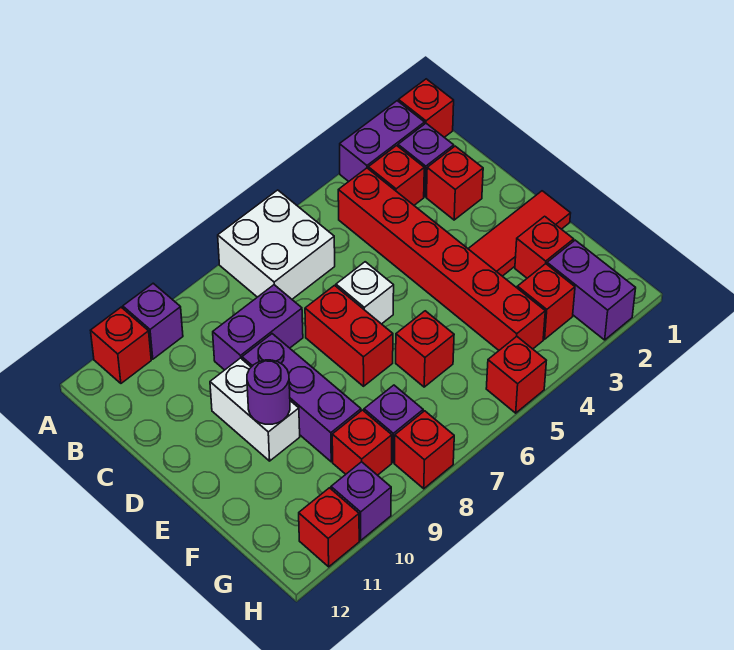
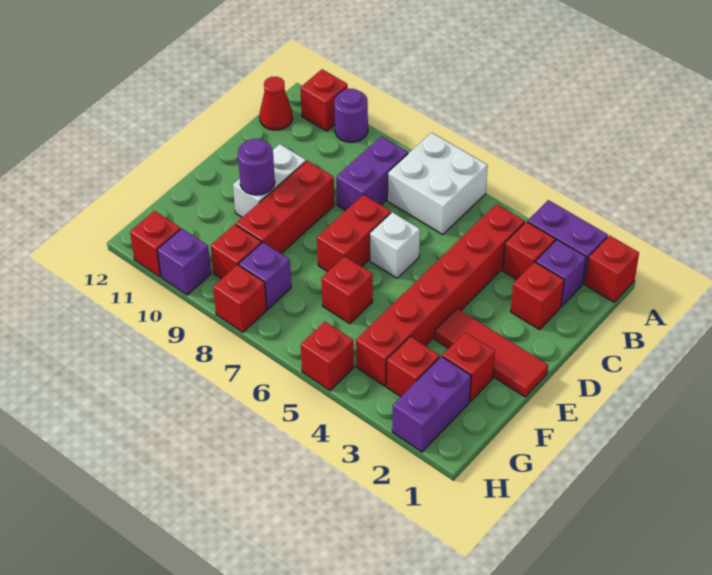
purple brick A10 level 1 -> purple round brick A10 level 1
none -> red cone B12 level 1
purple brick C8:C9 level 1 -> purple brick B8:C8 level 1
purple brick D9:F9 level 1 -> red brick D9:F9 level 1

